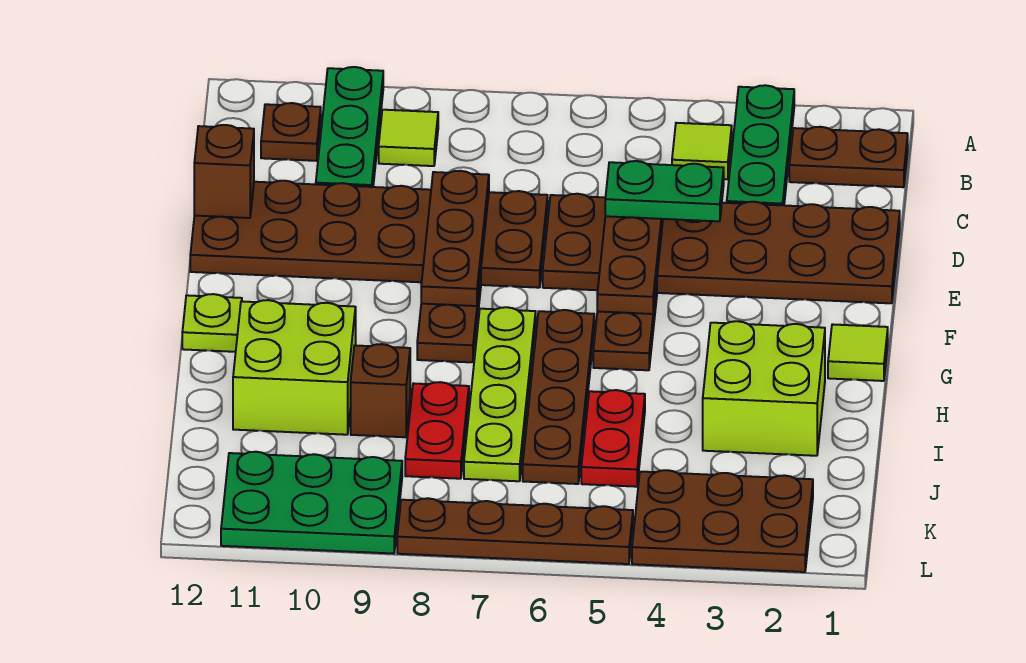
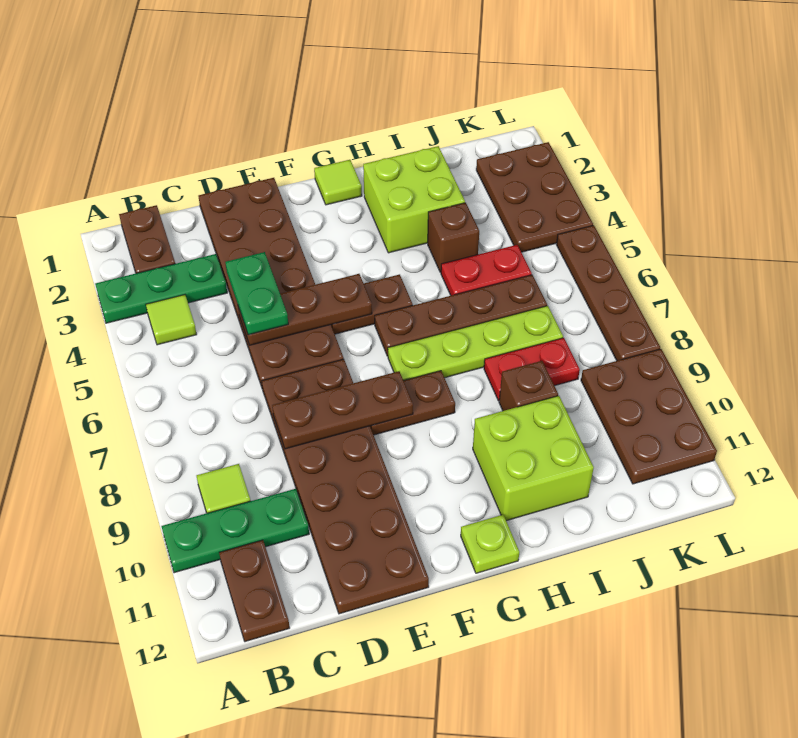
brown plate B11 level 1 -> brown plate B11:B12 level 1
brown brick D12 level 2 -> brown brick I4 level 1
green plate K9:L11 level 1 -> brown plate K9:L11 level 1

